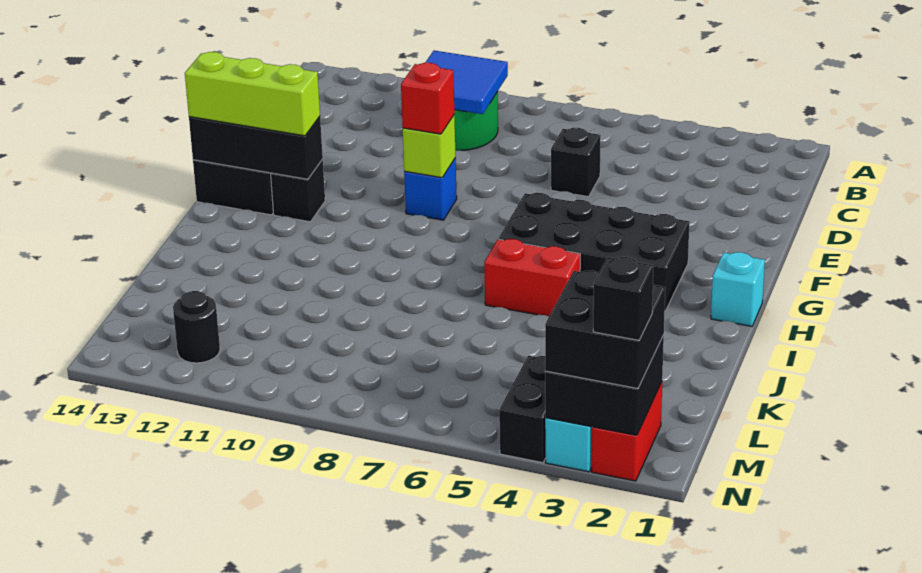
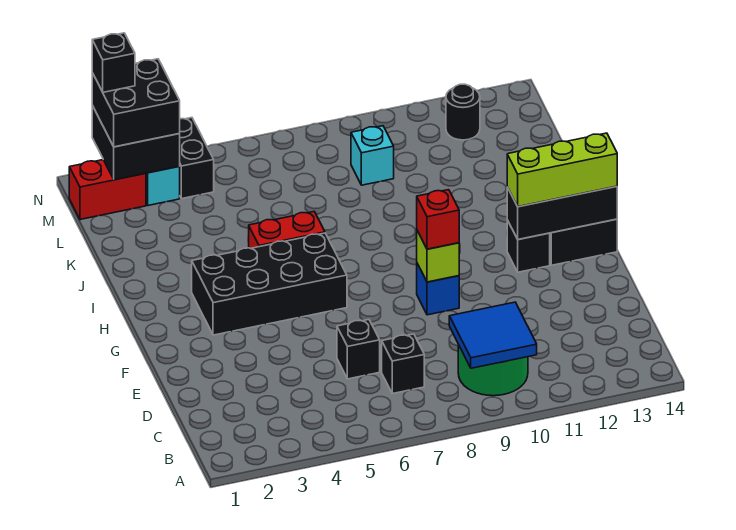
none -> black brick C7 level 1
cyan brick H1 level 1 -> cyan brick L9 level 1
red brick M2:N2 level 1 -> red brick M1:M2 level 1

